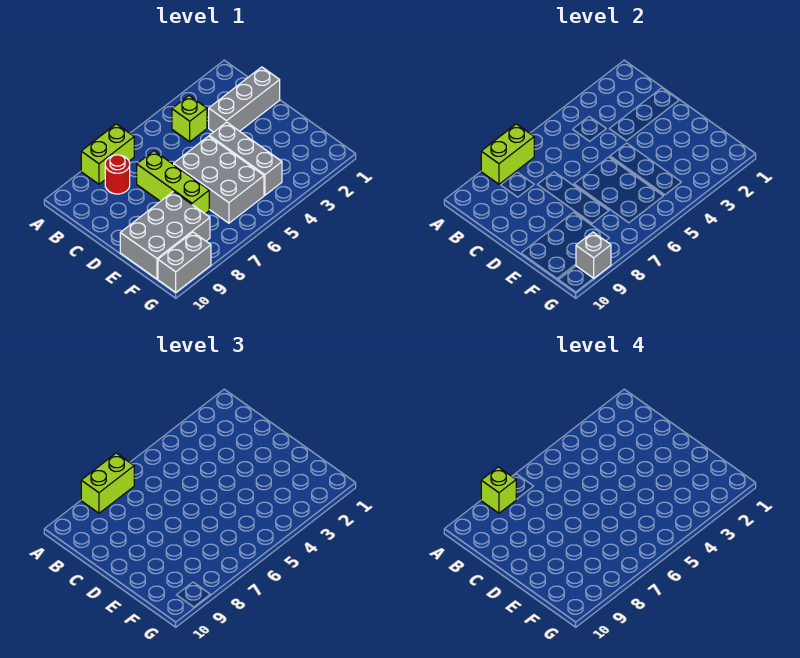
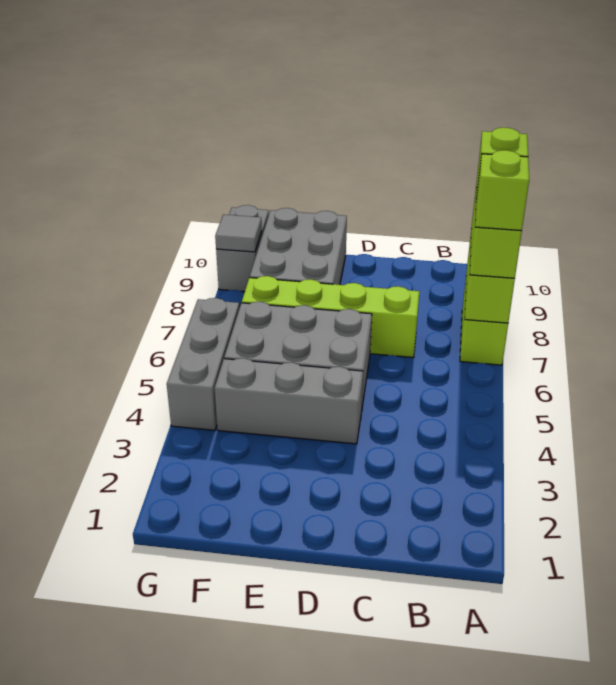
lime brick B4 level 1 -> lime brick A7 level 4
red round brick B8 level 1 -> none
grey brick C1:C3 level 1 -> grey brick G4:G6 level 1
lime brick C7:E7 level 1 -> lime brick C7:F7 level 1
grey brick G9 level 2 -> grey tile G9 level 2

